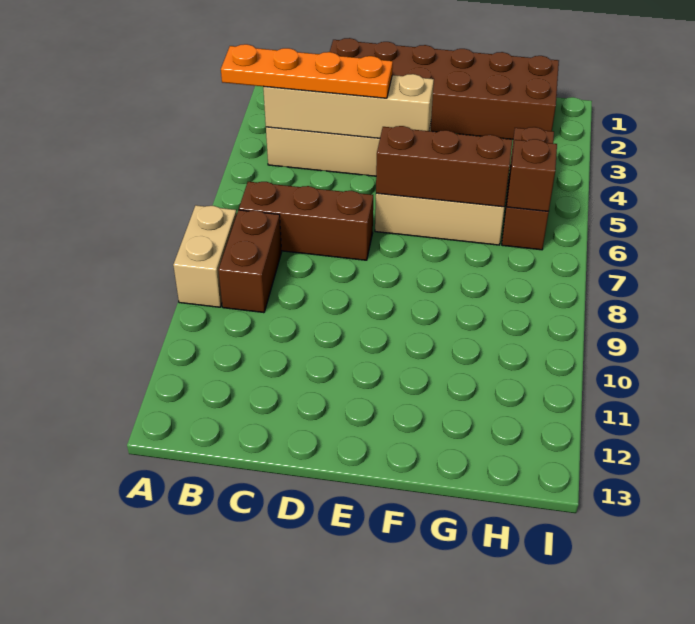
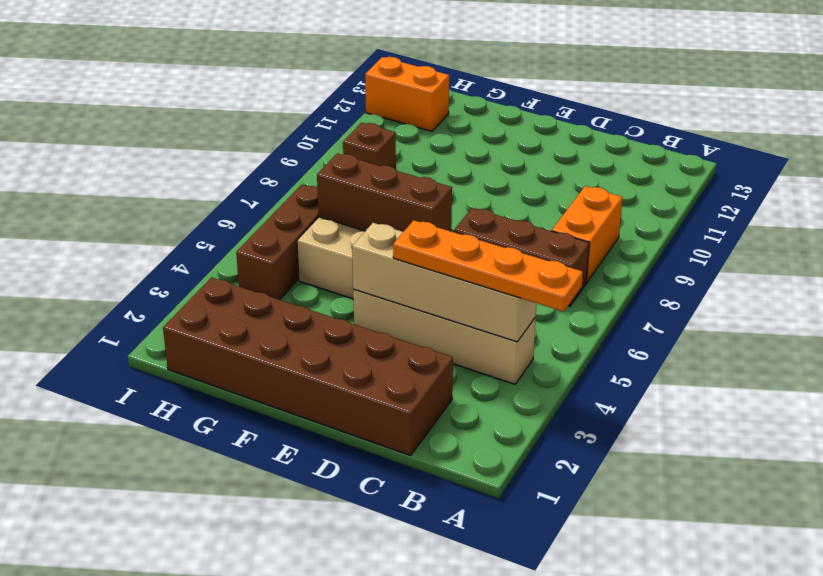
tan brick A8:A9 level 1 -> none
brown brick B8:B9 level 1 -> orange brick B8:B9 level 1
brown brick H6 level 2 -> brown brick H9 level 1
none -> orange brick H12:I12 level 1

